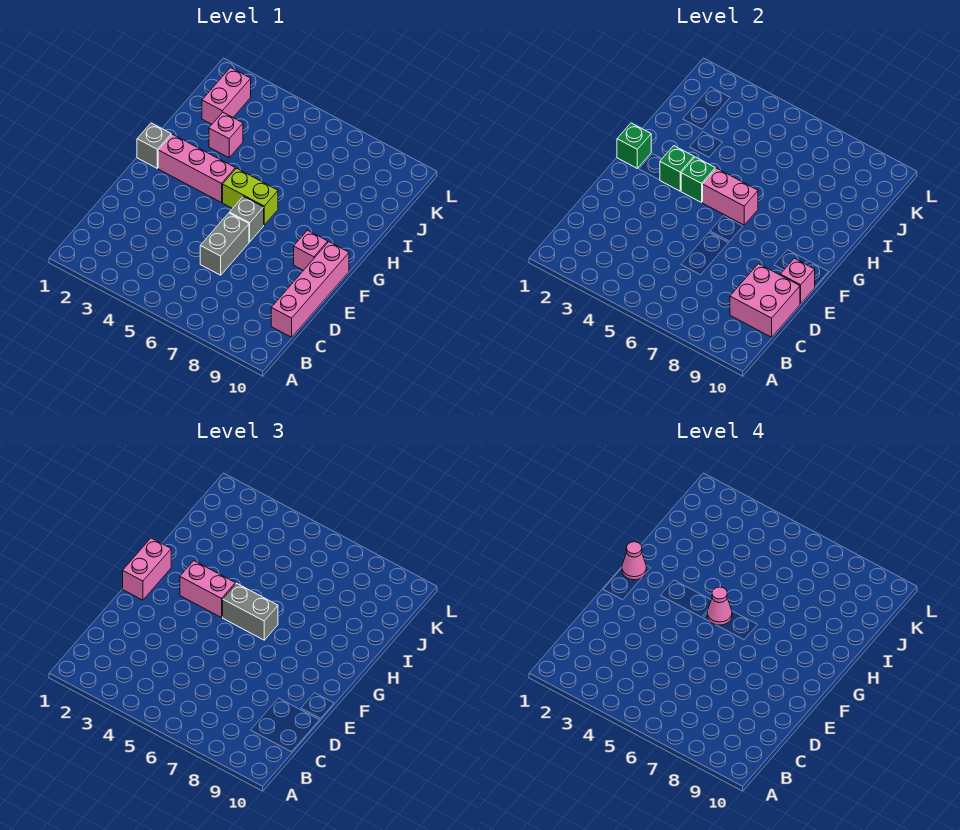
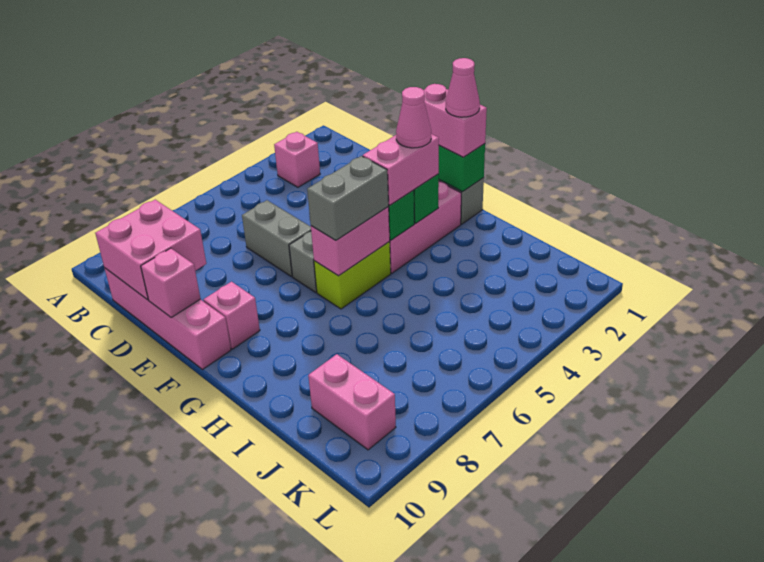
pink cone G5 level 4 -> pink cone G3 level 4
pink brick I3 level 1 -> pink brick B3 level 1
pink brick J2:K2 level 1 -> pink brick J9:K9 level 1

